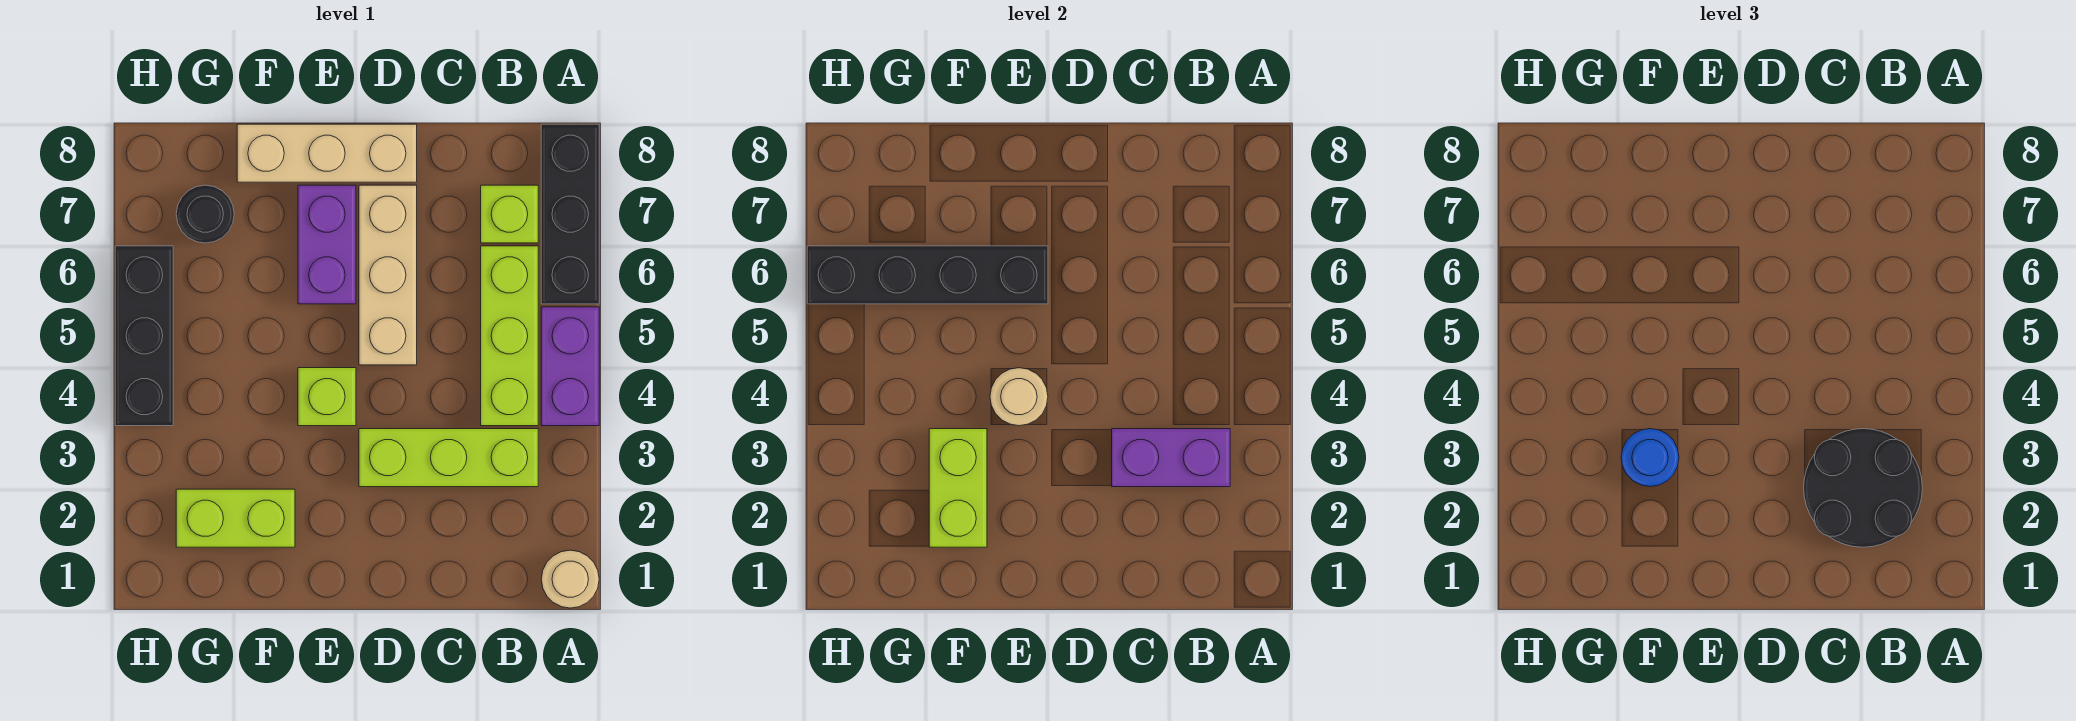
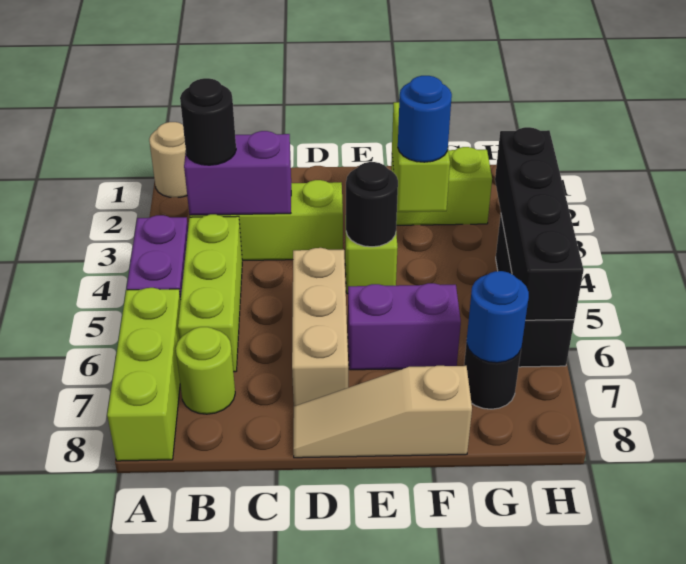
black brick A6:A8 level 1 -> lime brick A6:A8 level 1
black round brick B2:C3 level 3 -> black round brick B3 level 3
lime brick B7 level 1 -> lime round brick B7 level 1
tan brick D8:F8 level 1 -> tan slope D8:F8 level 1 top F
tan round brick E4 level 2 -> black round brick E4 level 2
purple brick E6:E7 level 1 -> purple brick E6:F6 level 1
black brick E6:H6 level 2 -> black brick H3:H6 level 2
none -> blue round brick G7 level 2

